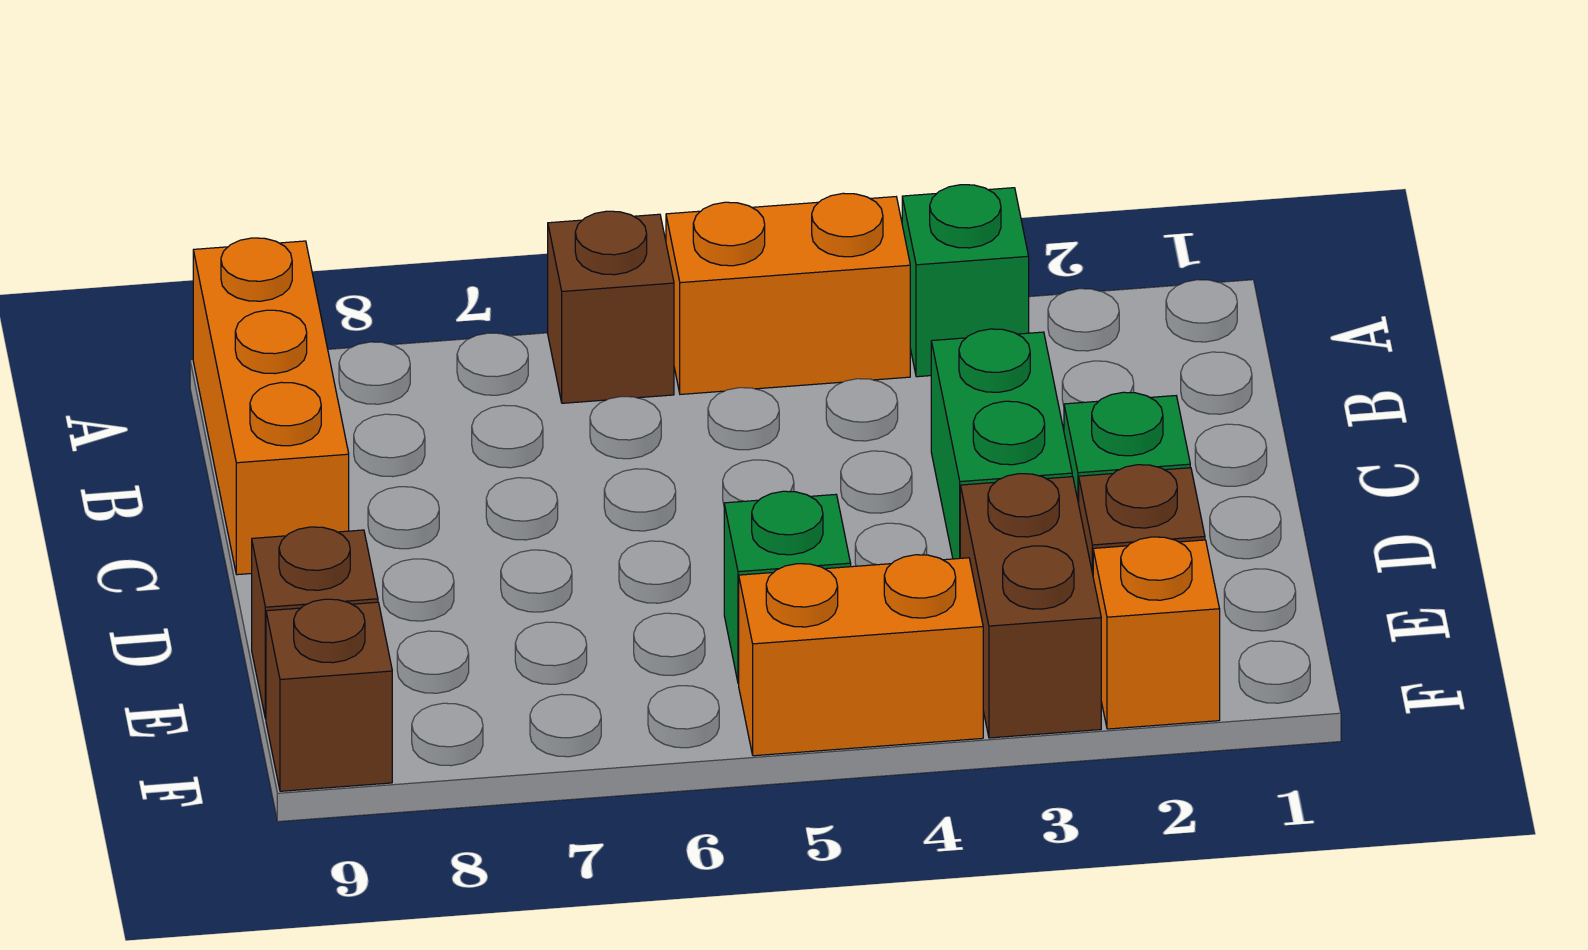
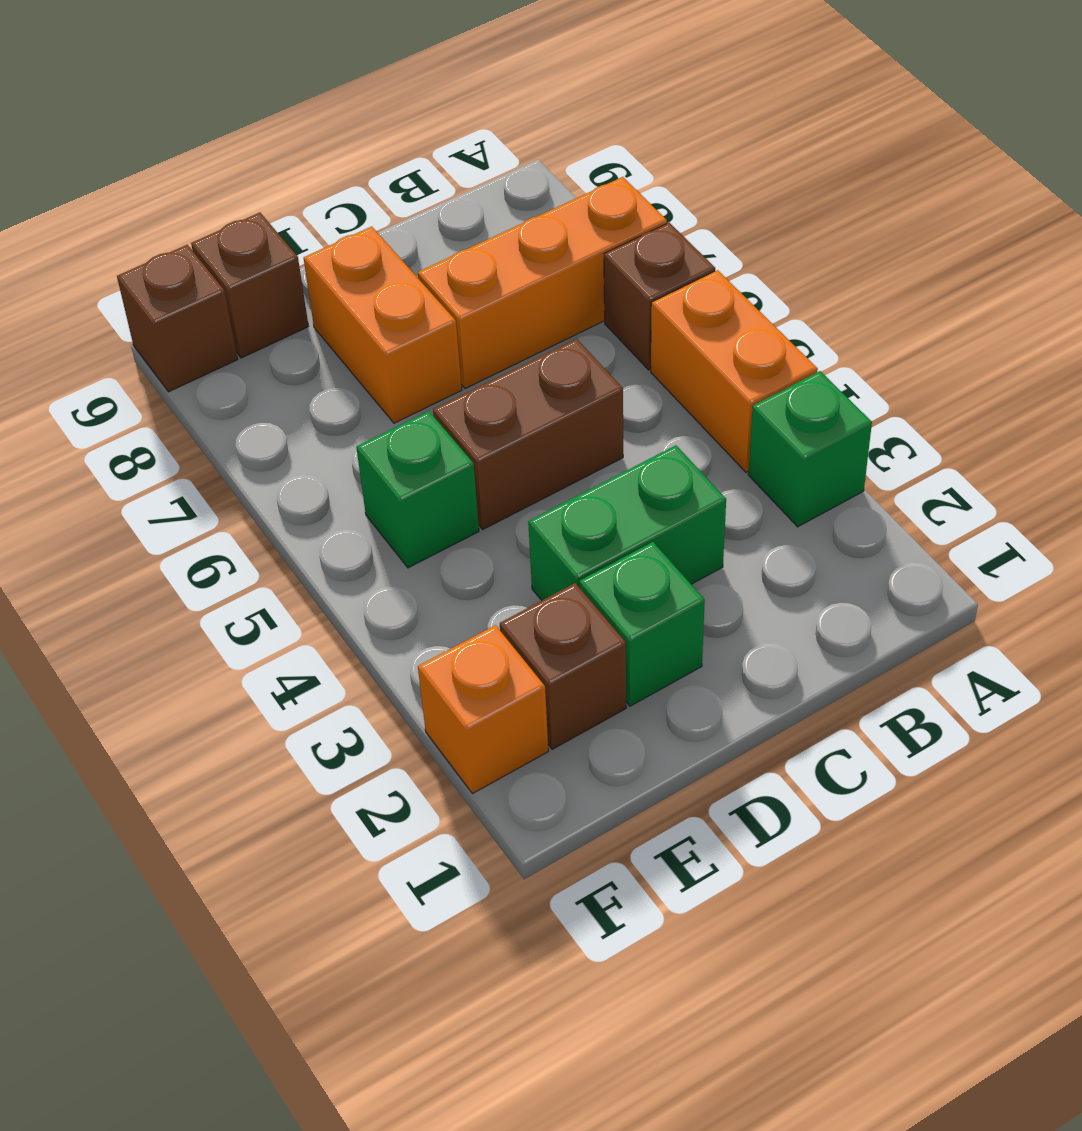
orange brick A9:C9 level 1 -> orange brick A7:C7 level 1
brown brick E3:F3 level 1 -> brown brick C5:D5 level 1
orange brick F4:F5 level 1 -> orange brick D7:D8 level 1

